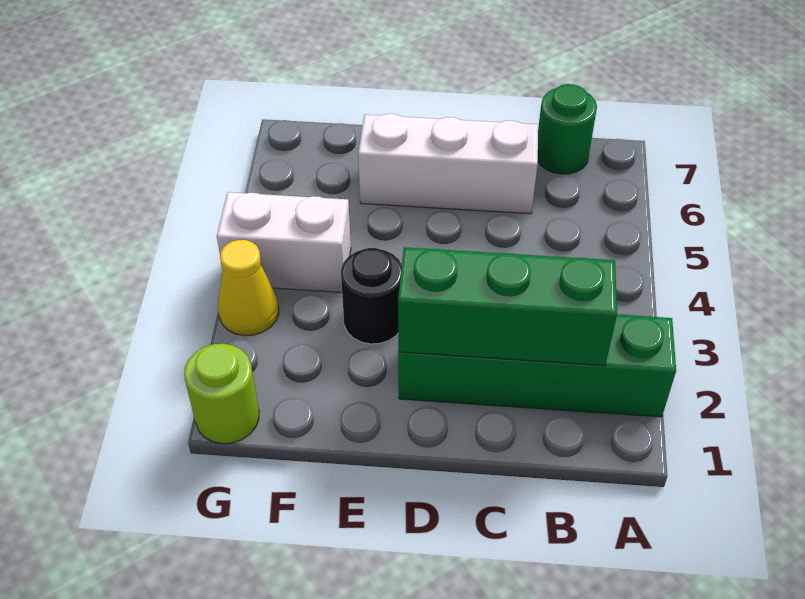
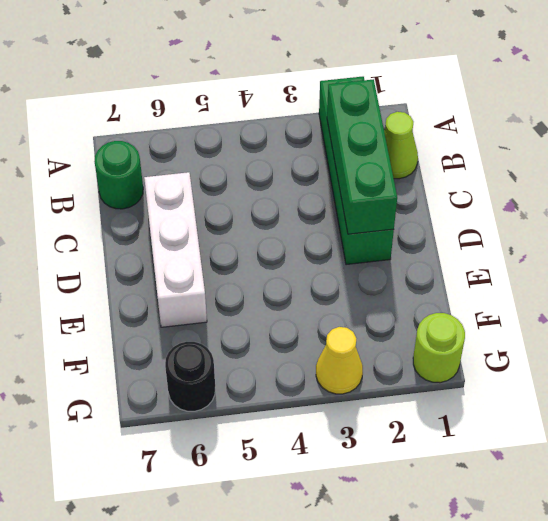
none -> lime cone B1 level 1
black round brick E3 level 1 -> black round brick G6 level 1
white brick F4:G4 level 1 -> none

